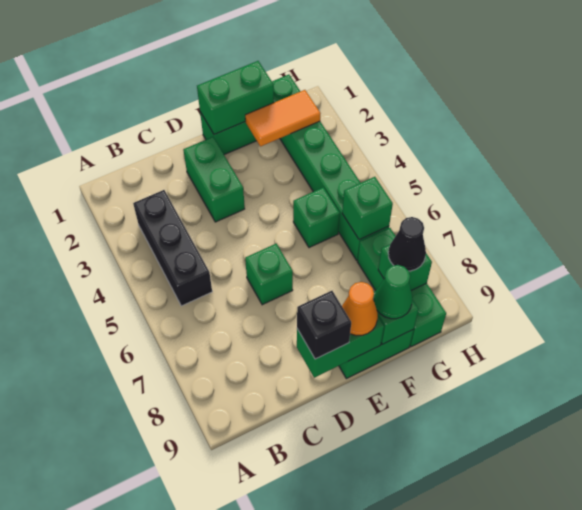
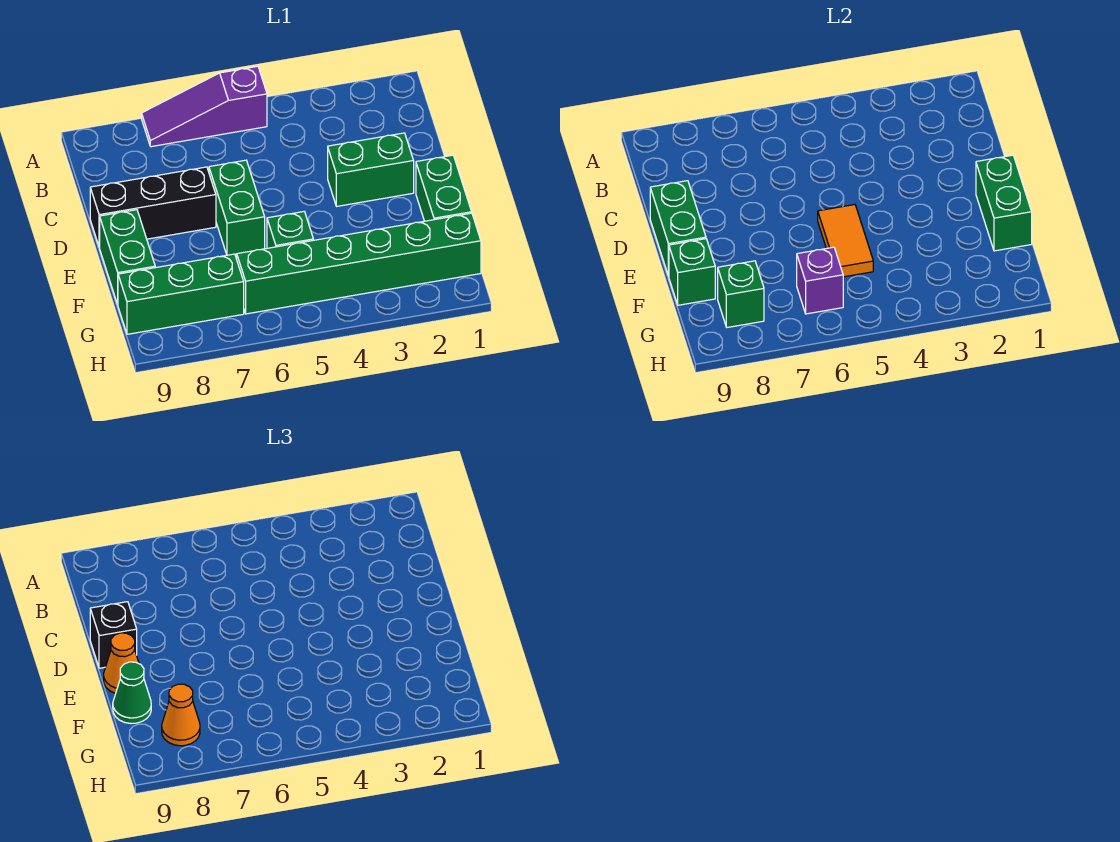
none -> purple slope A5:A7 level 1 top 5
black brick B3:B5 level 1 -> black brick D7:D9 level 1
green brick D6 level 1 -> green brick D6:E6 level 1
orange tile F2:G2 level 2 -> orange tile E5:F5 level 2
green brick G6 level 2 -> purple brick G6 level 2
black cone G8 level 3 -> orange cone G8 level 3

